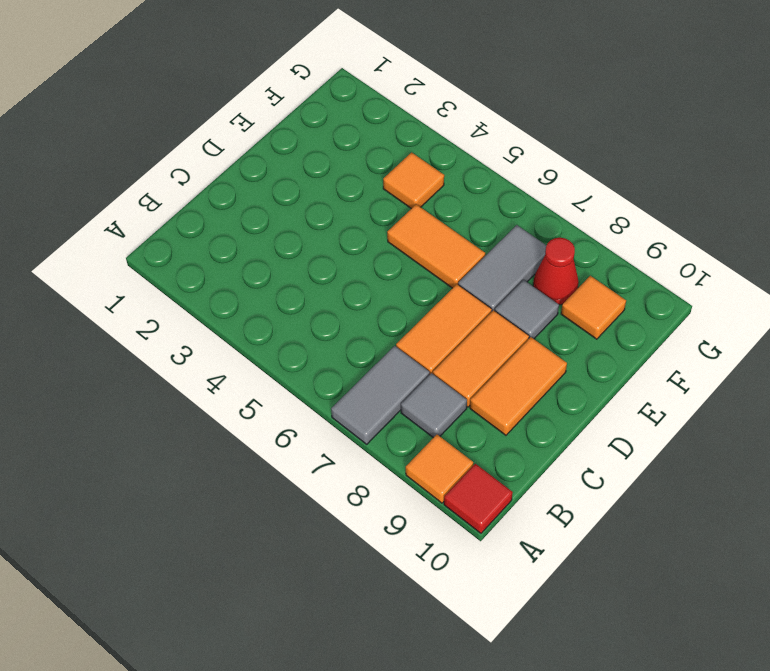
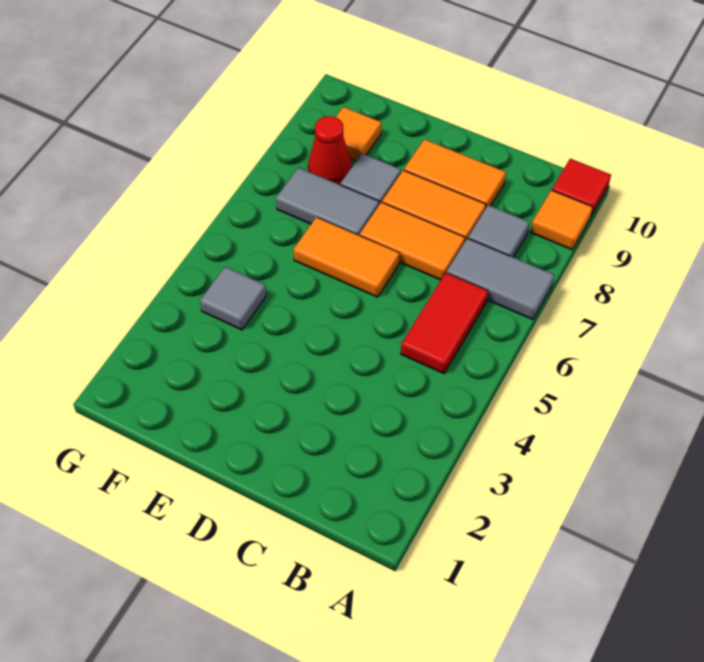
none -> red tile B5:B6 level 1
orange tile E5:E6 level 1 -> orange tile D6:E6 level 1
orange tile F4 level 1 -> grey tile F4 level 1

